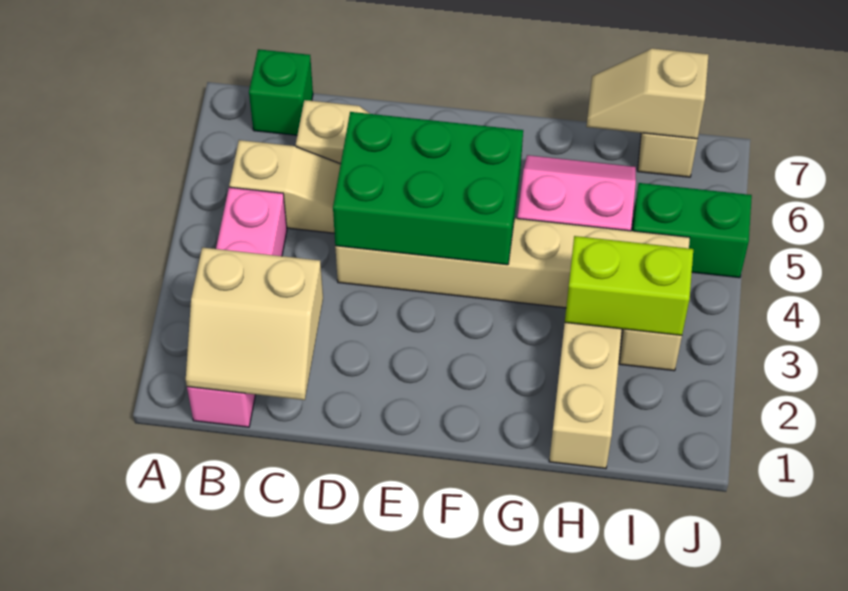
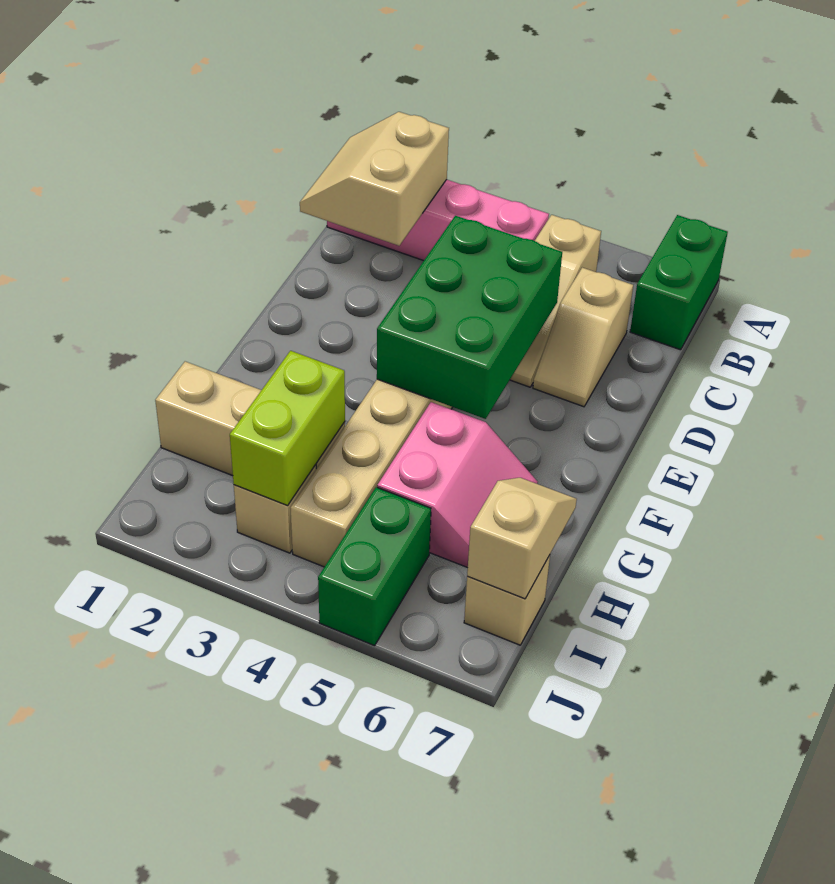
green brick B7 level 1 -> green brick A7:B7 level 1

